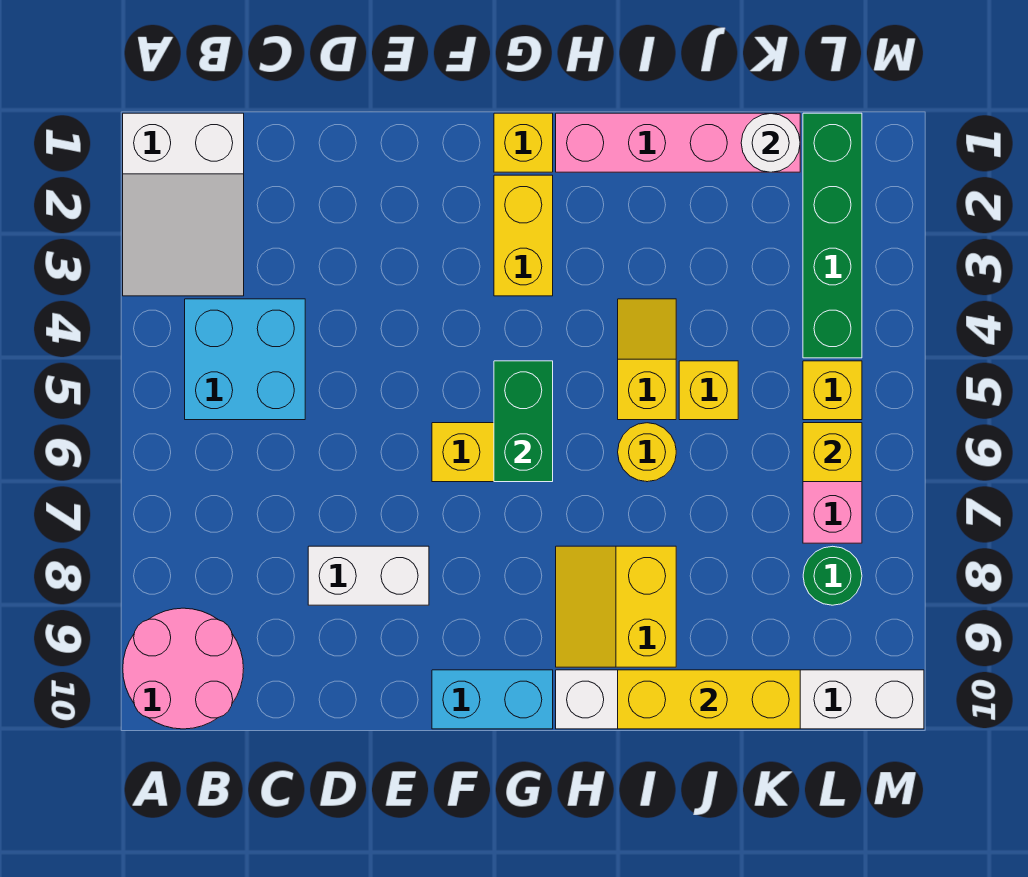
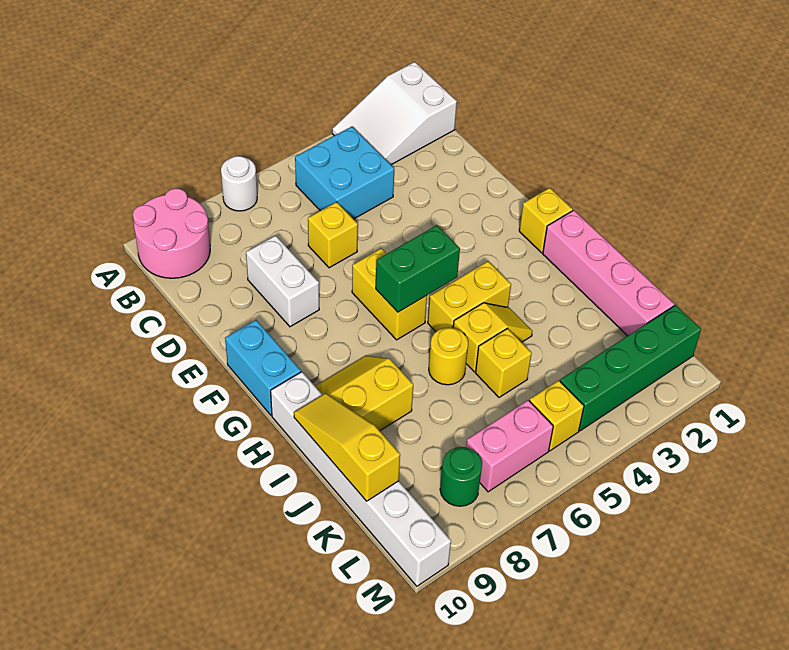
yellow brick G2:G3 level 1 -> yellow brick H4:H5 level 1
yellow brick I10:K10 level 2 -> yellow slope I10:K10 level 2 top K
white round brick K1 level 2 -> white round brick A7 level 1
yellow brick L6 level 2 -> yellow brick D6 level 1

